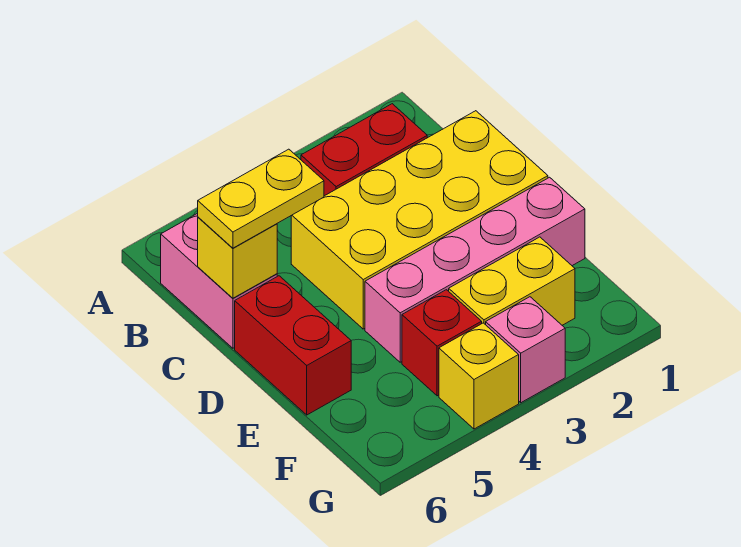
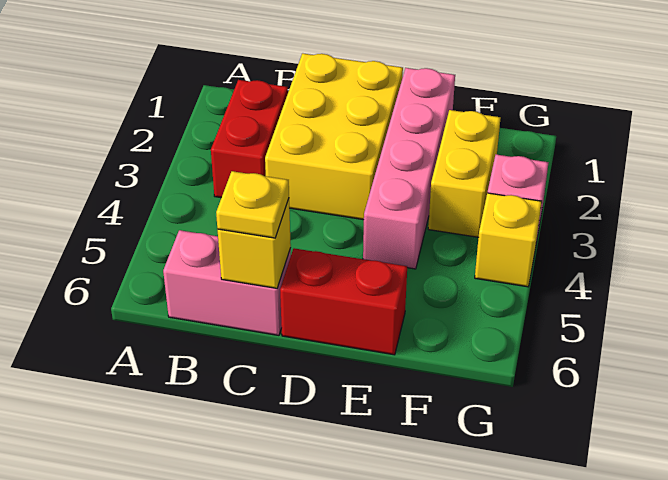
yellow brick C1:D4 level 1 -> yellow brick C1:D3 level 1
yellow plate C5:C6 level 3 -> yellow plate C6 level 3
red brick F4 level 1 -> none

